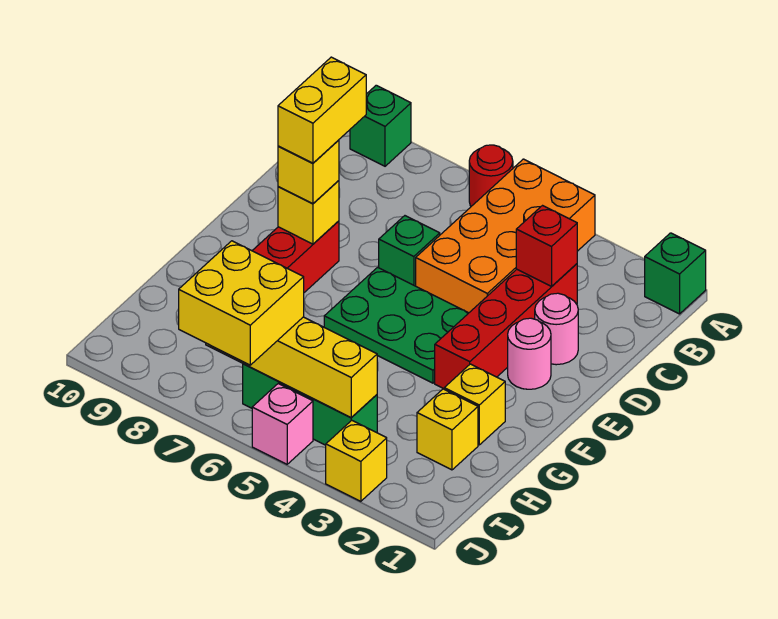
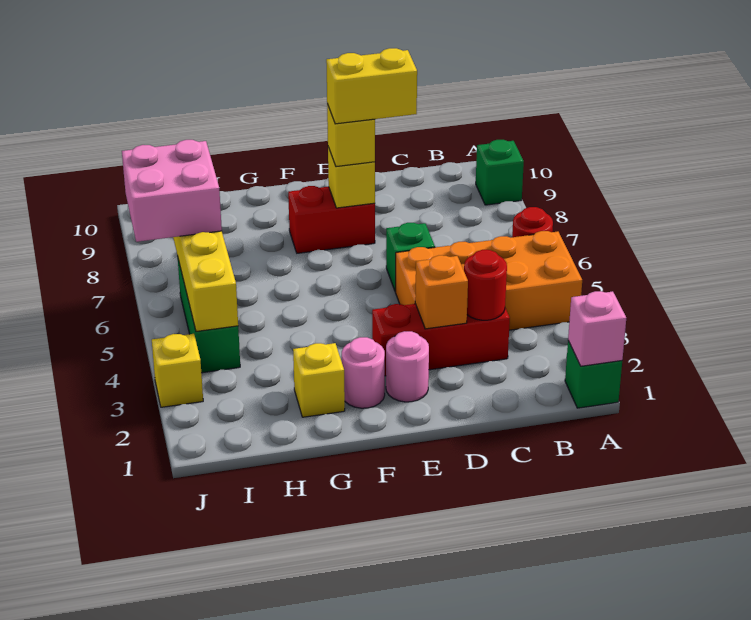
red brick C3:F3 level 1 -> red brick C3:E3 level 1
red brick C3 level 2 -> red round brick C3 level 2
pink round brick D2 level 1 -> pink round brick F2 level 1
none -> orange brick D3 level 2
green plate E4:F6 level 1 -> none
yellow brick H2 level 1 -> none
yellow brick I6:J7 level 3 -> pink brick I6:J7 level 3
pink brick J5 level 1 -> pink brick A1 level 2

